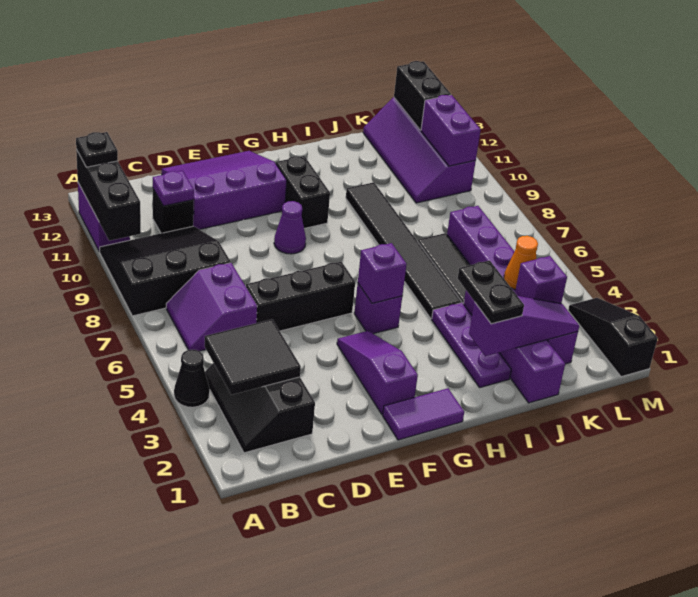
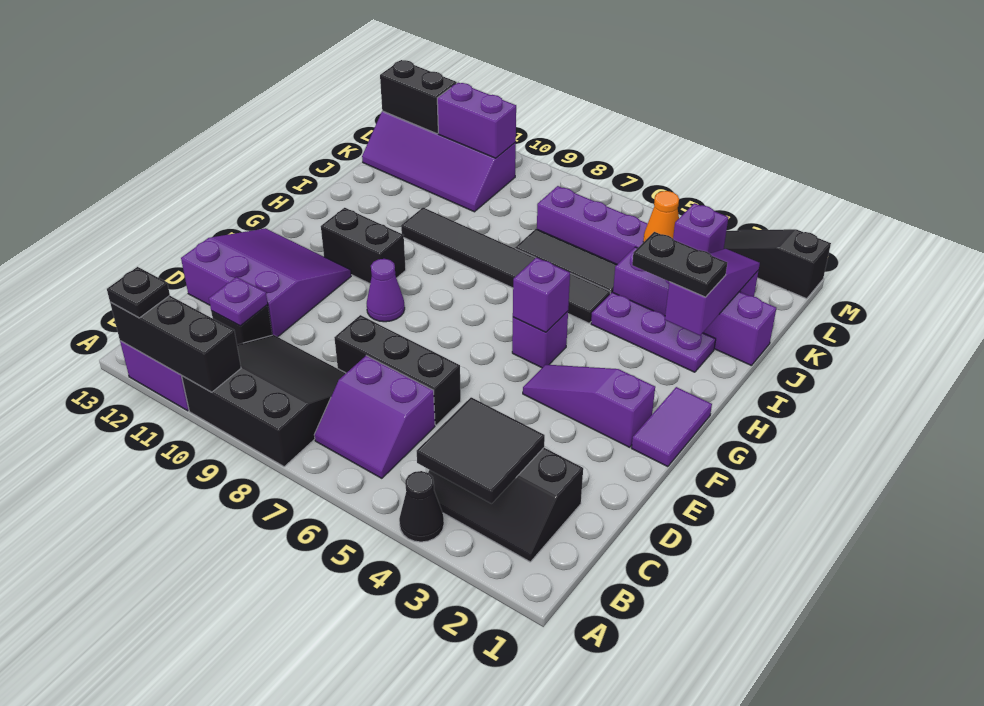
black slope A8:C10 level 1 top 8 -> black slope A8:C10 level 1 top A
black brick D6:F6 level 1 -> black brick D6:D8 level 1
purple slope D11:F13 level 1 top 11 -> purple slope D11:F13 level 1 top D

